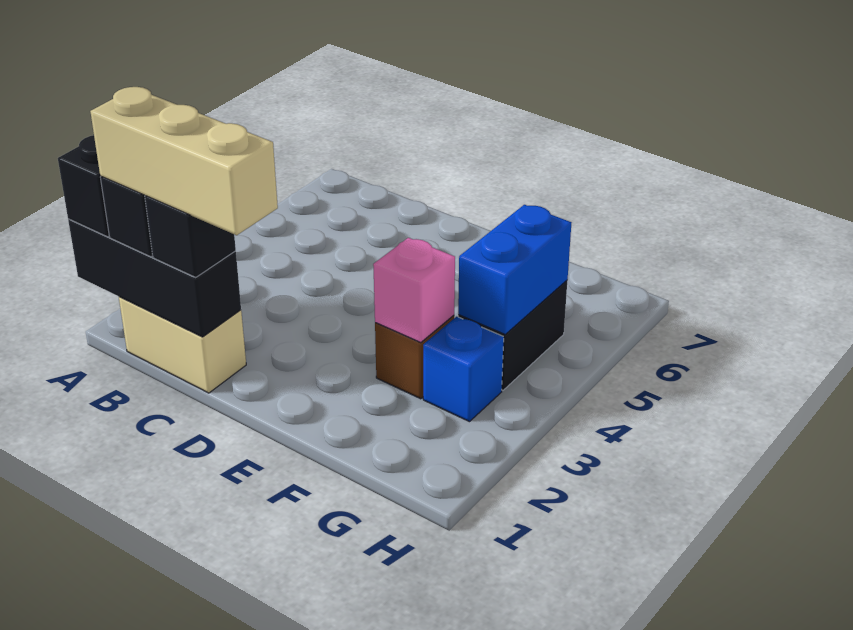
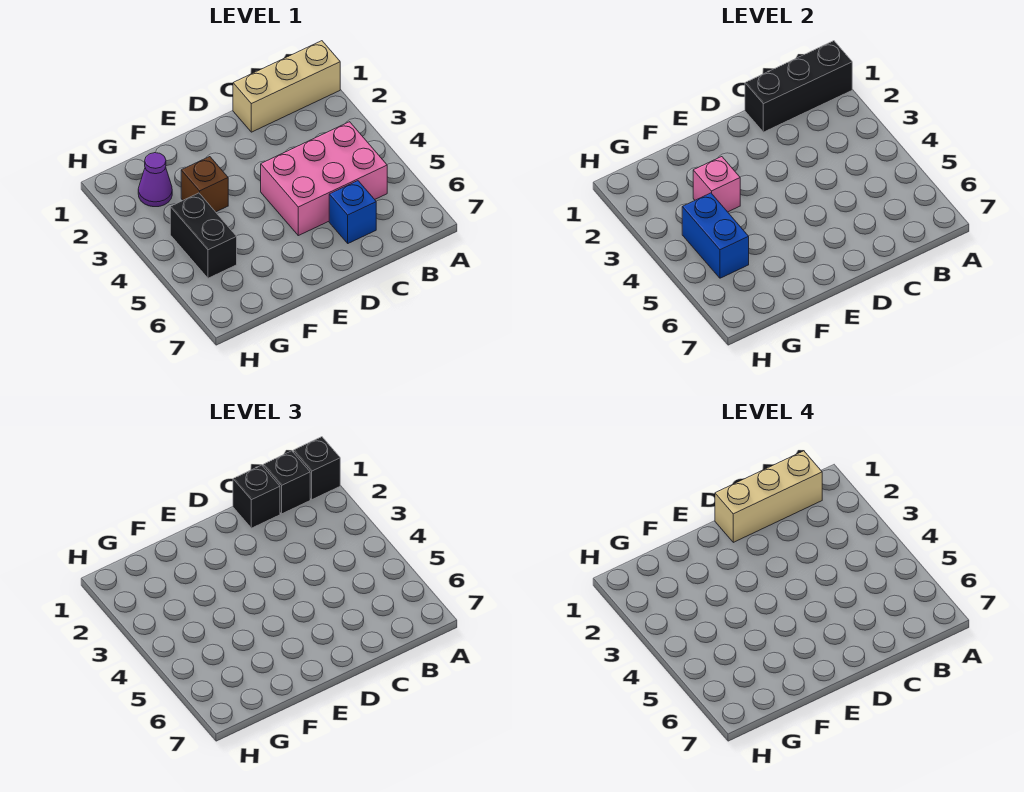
tan brick B1:C1 level 1 -> tan brick A1:C1 level 1
none -> pink brick B4:D5 level 1
none -> purple cone G2 level 1
blue brick G3 level 1 -> blue brick C6 level 1

